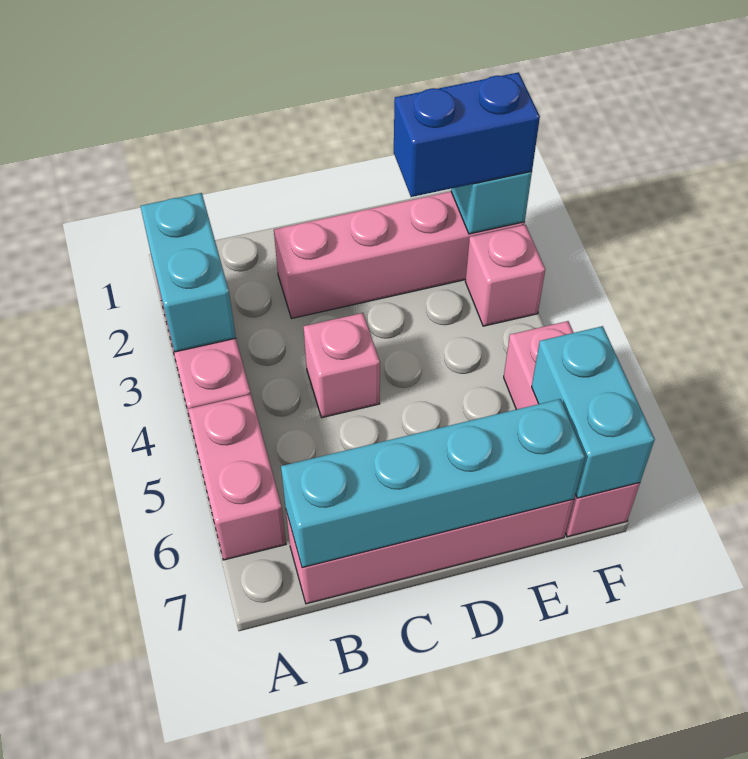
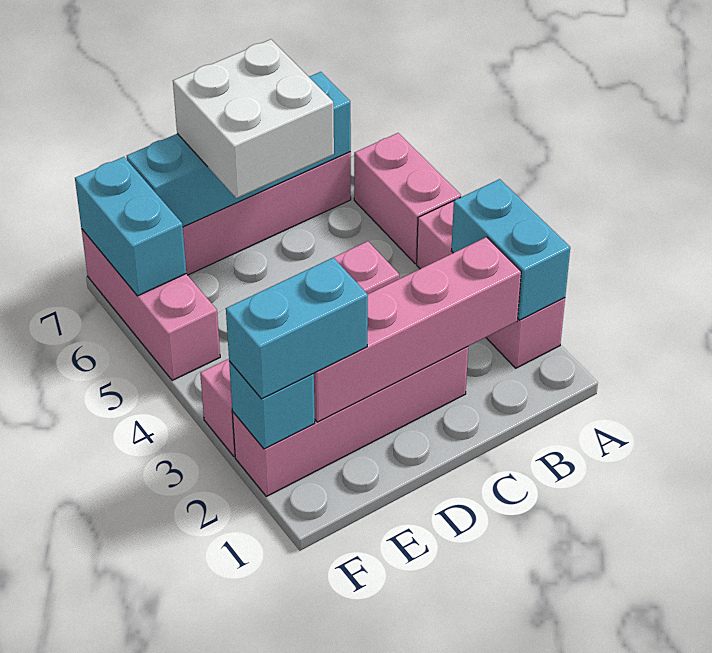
none -> pink brick B2:E2 level 2
none -> white brick C6:D7 level 3
blue brick E2:F2 level 3 -> cyan brick E2:F2 level 3

